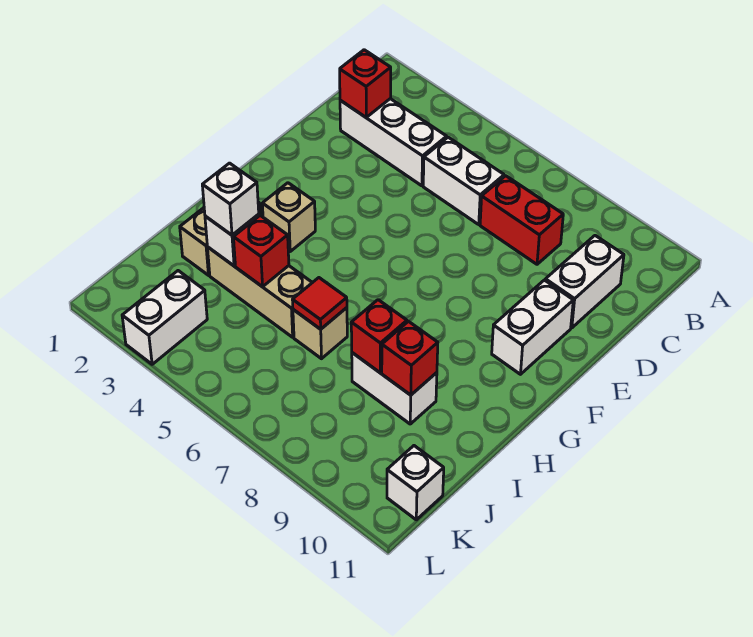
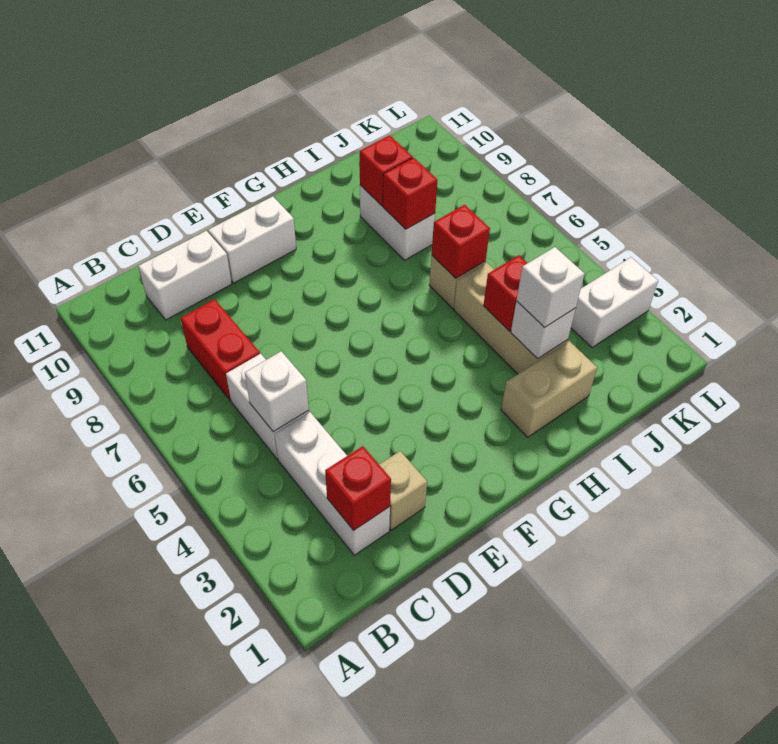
tan brick G3 level 1 -> tan brick D2 level 1
red tile I6 level 2 -> red brick I6 level 2
white brick K11 level 1 -> white brick C5 level 2

